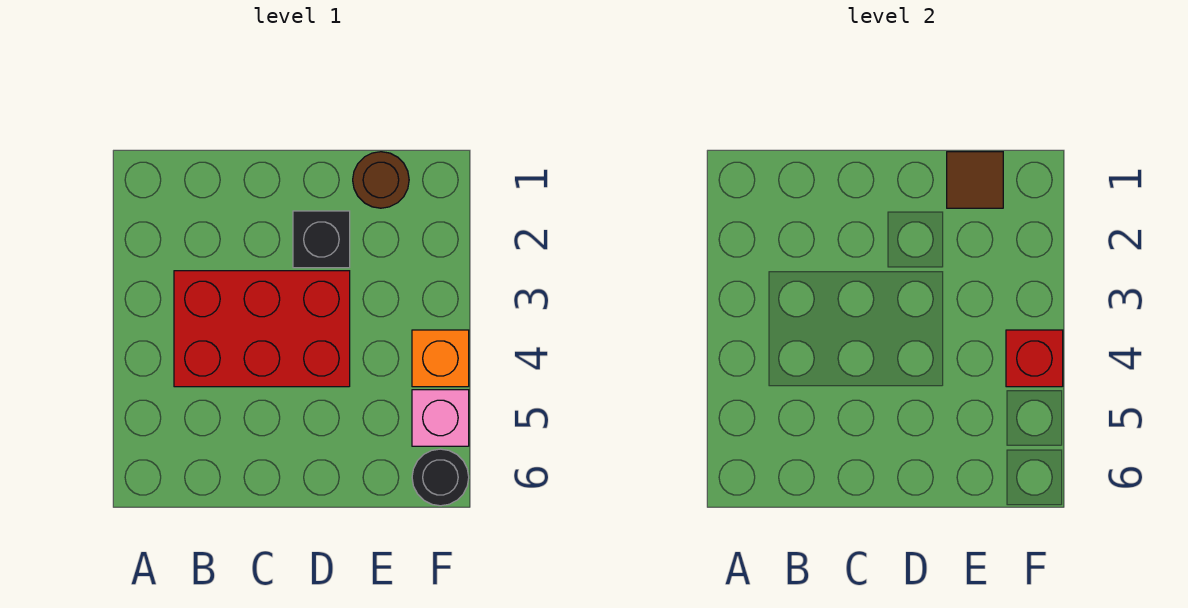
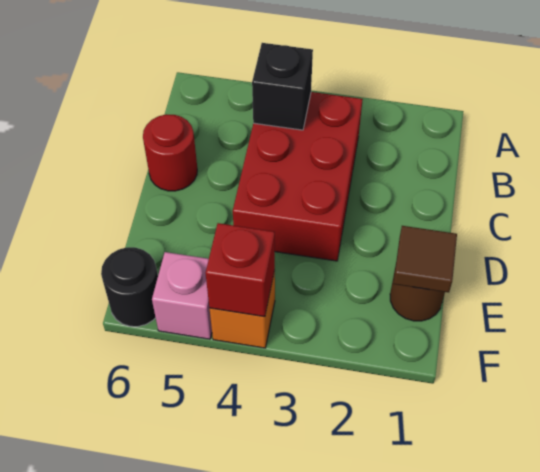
none -> red round brick C6 level 1
black brick D2 level 1 -> black brick B4 level 2

